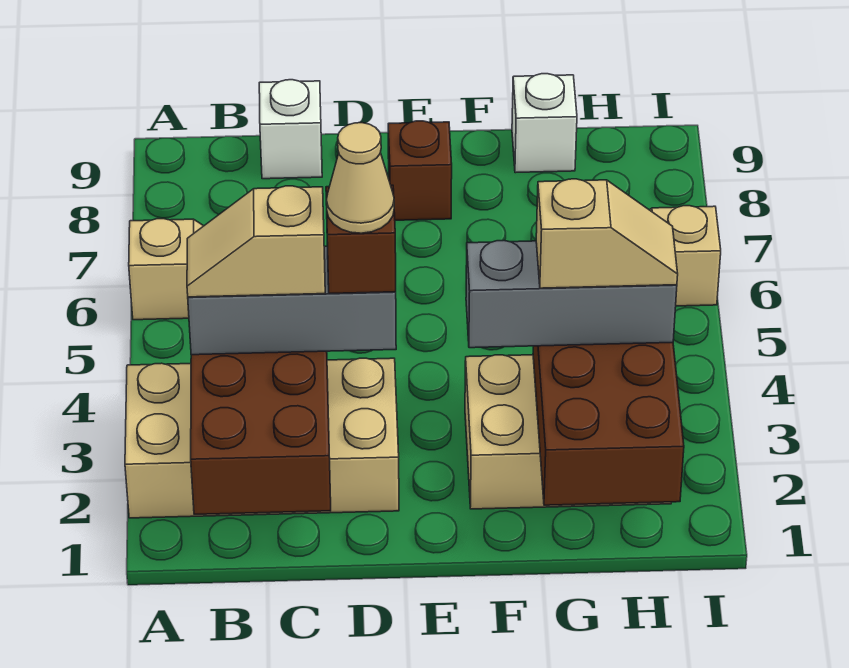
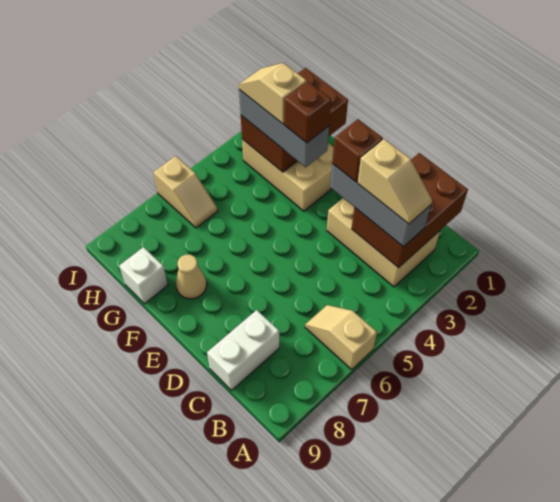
tan brick A2:D3 level 1 -> tan brick B2:D3 level 1
white brick C9 level 1 -> white brick C8:C9 level 1
tan cone D3 level 5 -> tan cone F8 level 1
brown brick E8 level 1 -> brown brick F3 level 4

